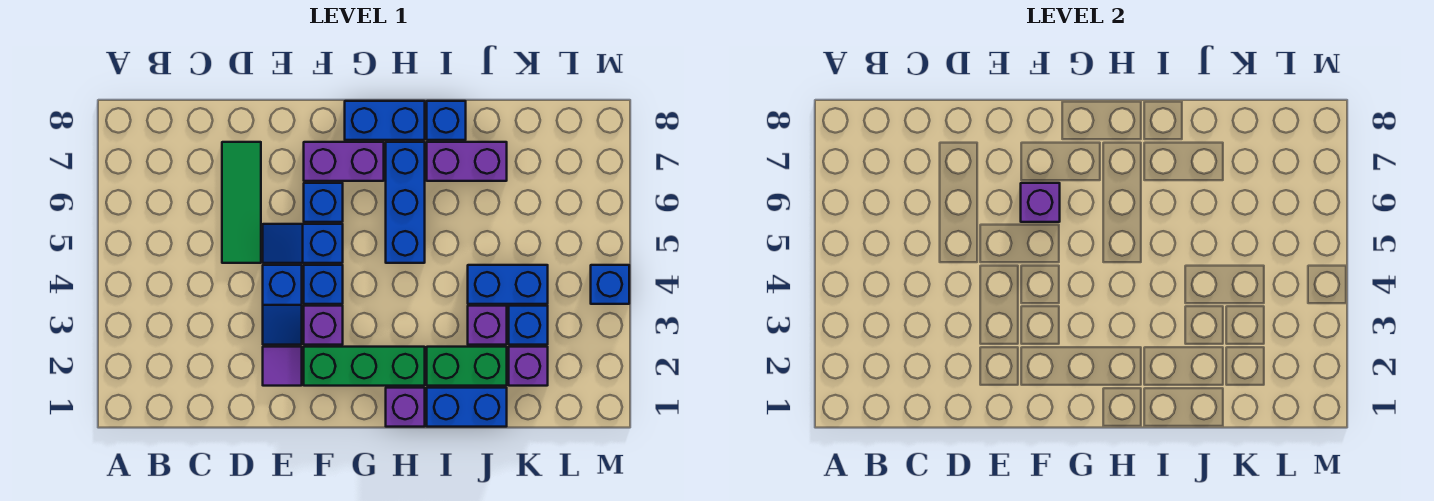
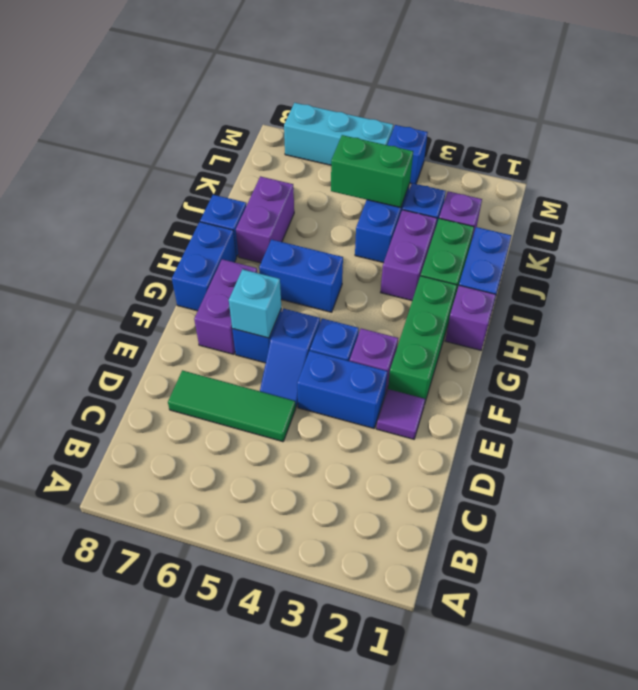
blue slope E3:E4 level 1 top 4 -> blue brick E3:E4 level 1
purple brick F6 level 2 -> cyan brick F6 level 2
blue brick H5:H7 level 1 -> blue brick H5:H6 level 1
purple brick J3 level 1 -> purple brick I3:J3 level 1
none -> green brick K4:K5 level 2
none -> cyan brick M5:M7 level 1

